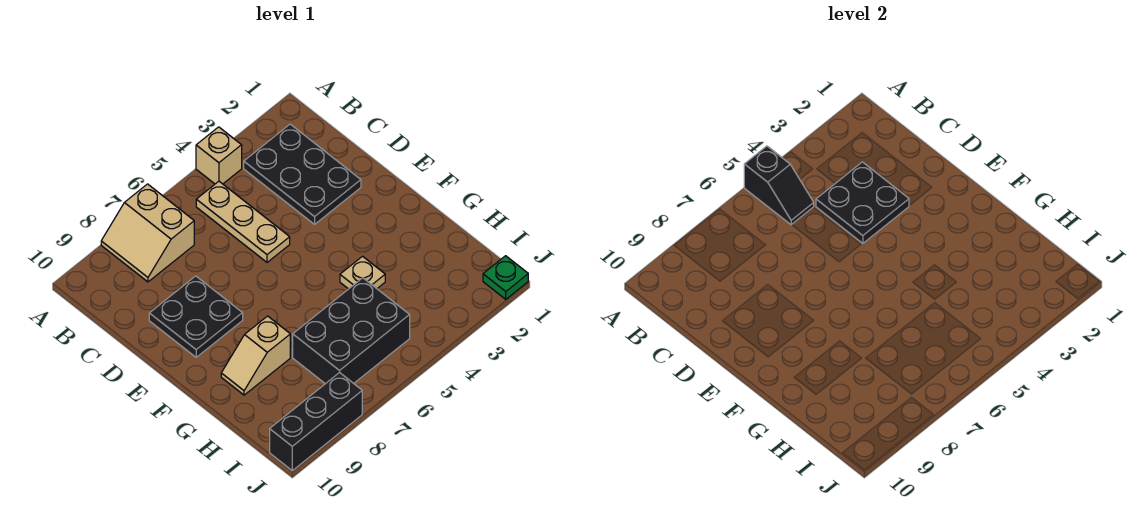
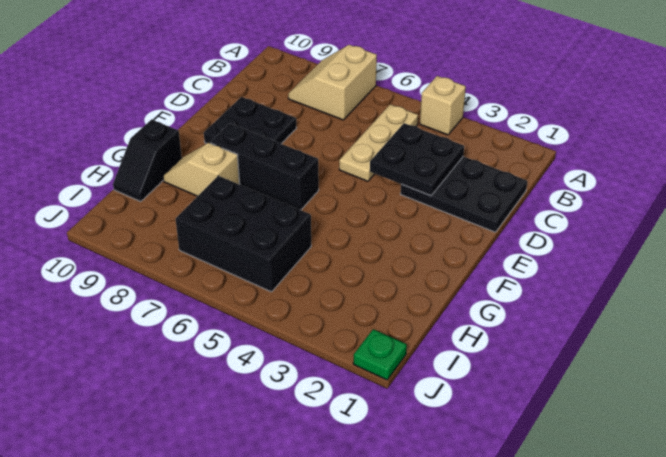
black slope A5:B5 level 2 top A -> black slope G10:H10 level 1 top G
black plate B2:D3 level 1 -> black plate C1:D3 level 1
tan plate G4 level 1 -> none
black brick J8:J10 level 1 -> black brick F6:F8 level 1

